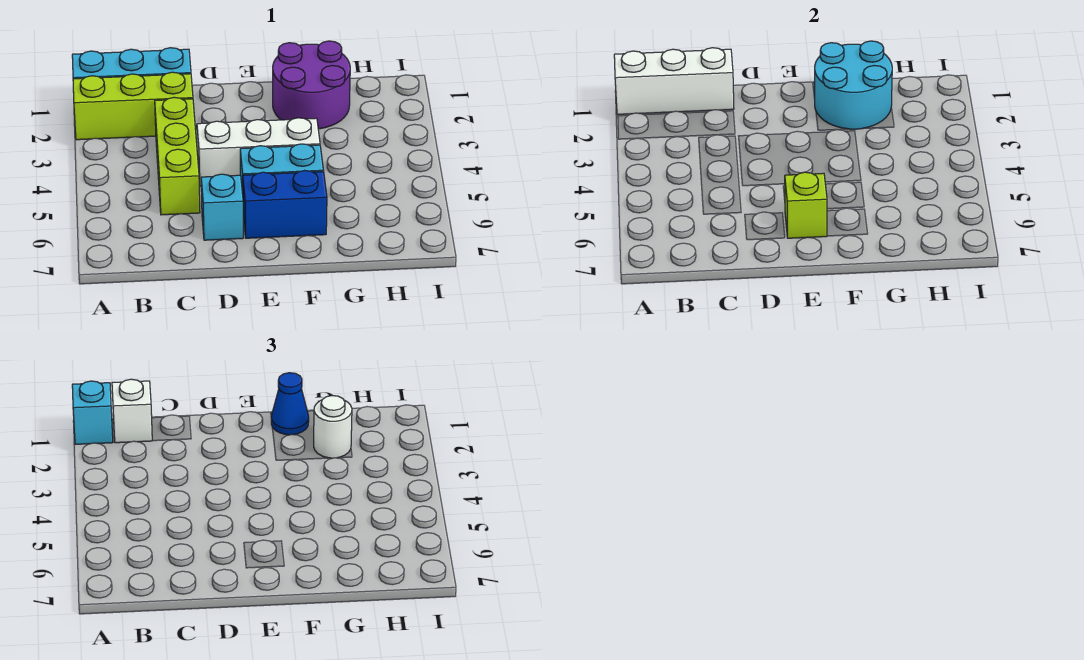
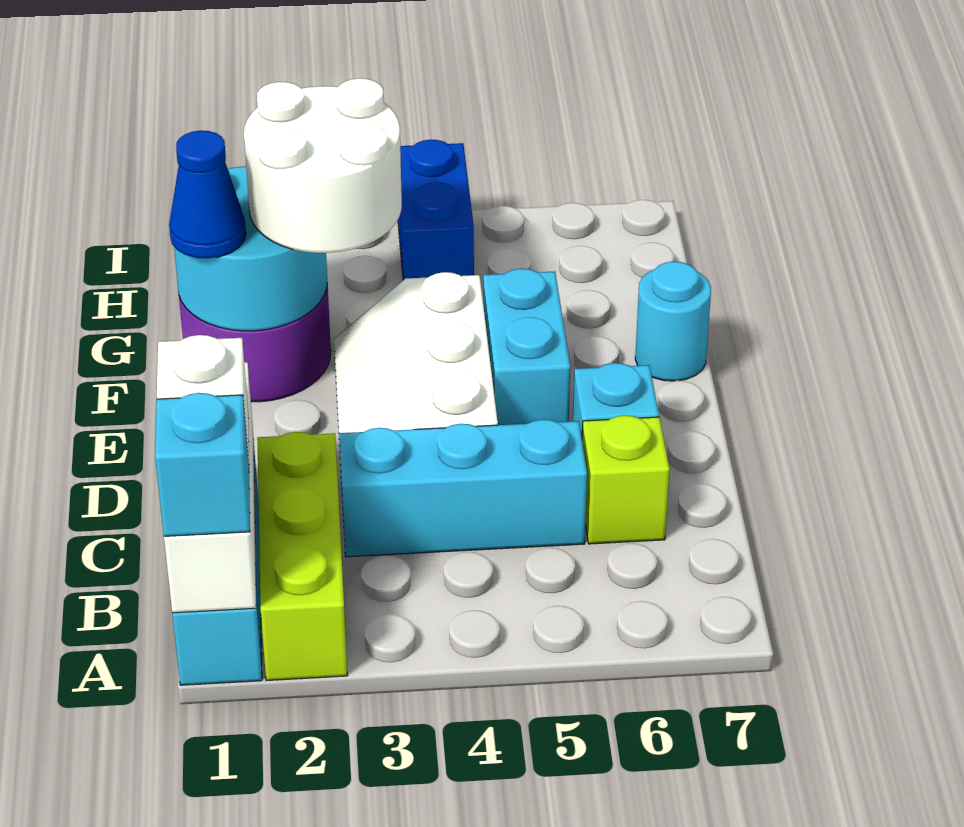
lime brick C3:C5 level 1 -> cyan brick C3:C5 level 1
blue brick E6:F6 level 1 -> blue brick H4:I4 level 1
lime brick E6 level 2 -> lime brick C6 level 1
none -> cyan round brick F7 level 1
white round brick G2 level 3 -> white round brick F2:G3 level 3

